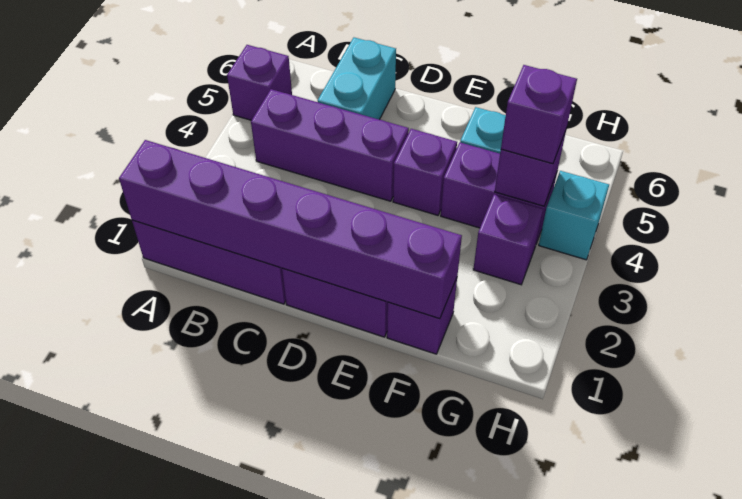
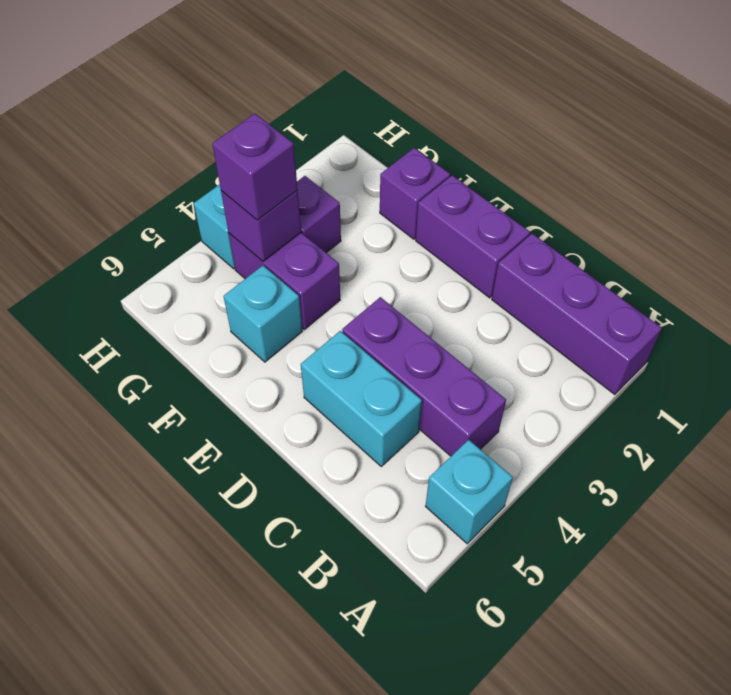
purple brick A1:F1 level 2 -> none
purple brick A5 level 1 -> cyan brick A5 level 1
cyan brick C5:C6 level 1 -> cyan brick C5:D5 level 1
purple brick E4 level 1 -> none

